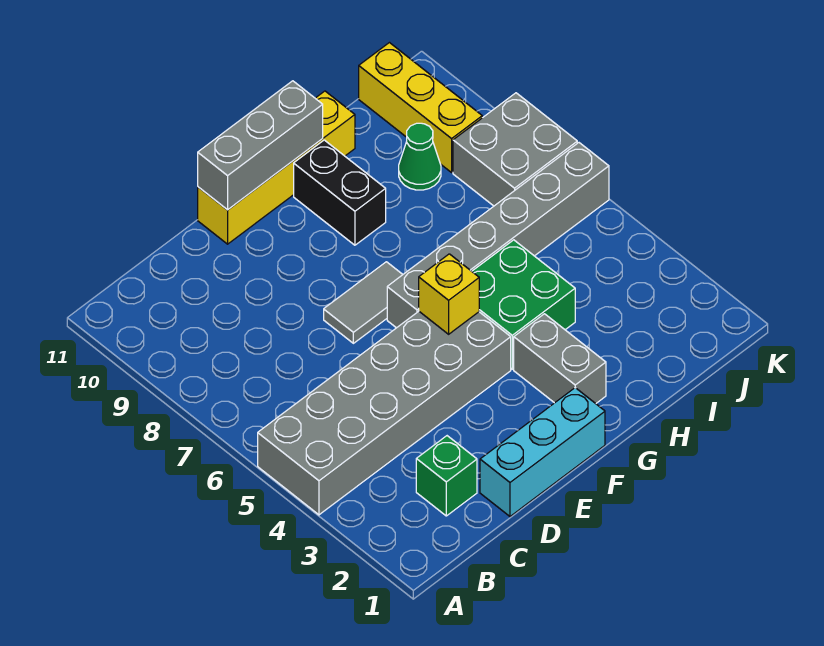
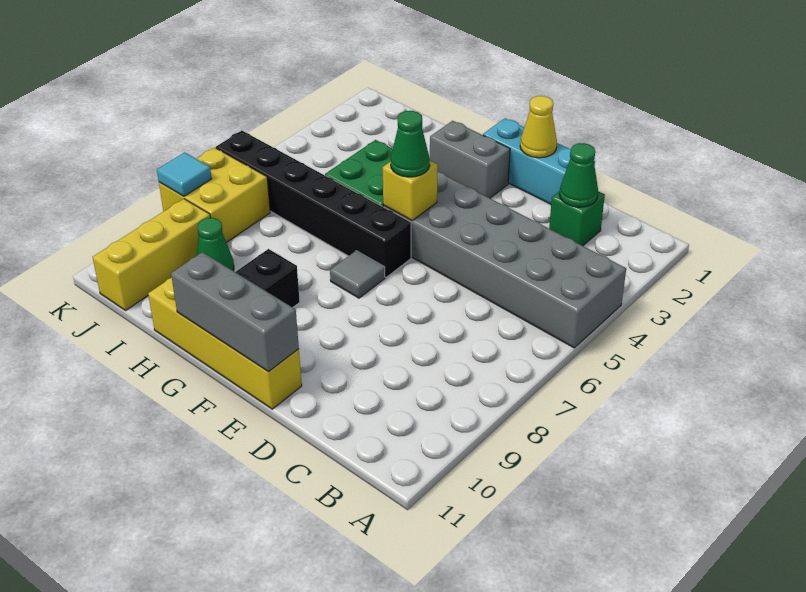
none -> green cone C2 level 2
none -> yellow cone E1 level 2
grey tile E7:F7 level 1 -> grey tile F7 level 1
none -> green cone F5 level 3
grey brick F6:K6 level 1 -> black brick F6:K6 level 1
grey brick G2:G3 level 1 -> grey brick F2:G2 level 1
grey brick J7:K8 level 1 -> yellow brick J7:K8 level 1
none -> cyan tile K8 level 2

